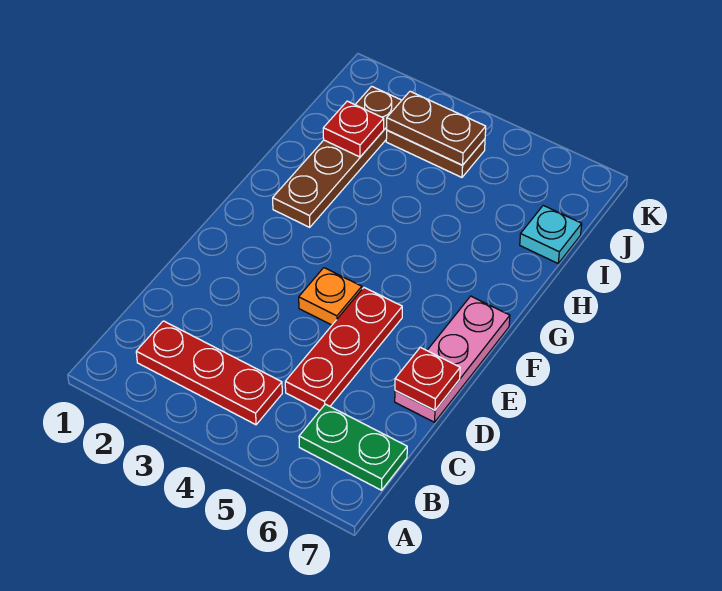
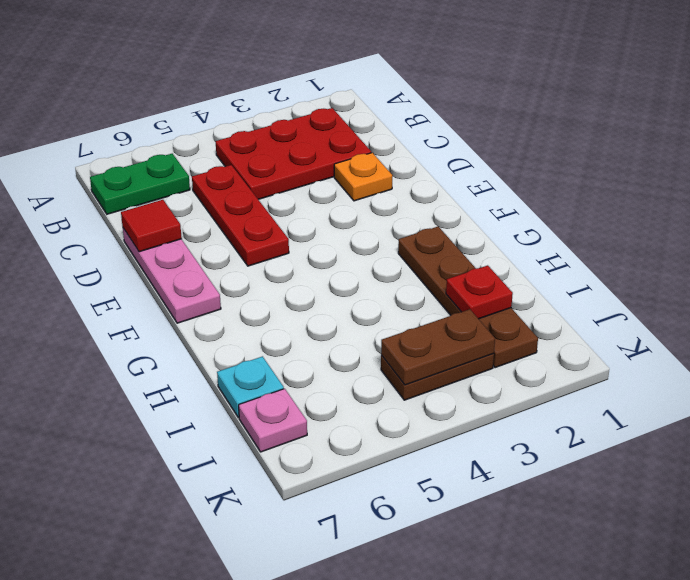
red plate B2:B4 level 1 -> red plate B2:C4 level 1
red plate D7 level 2 -> red tile D7 level 2
orange plate E4 level 1 -> orange plate D2 level 1
none -> pink plate J7 level 1

